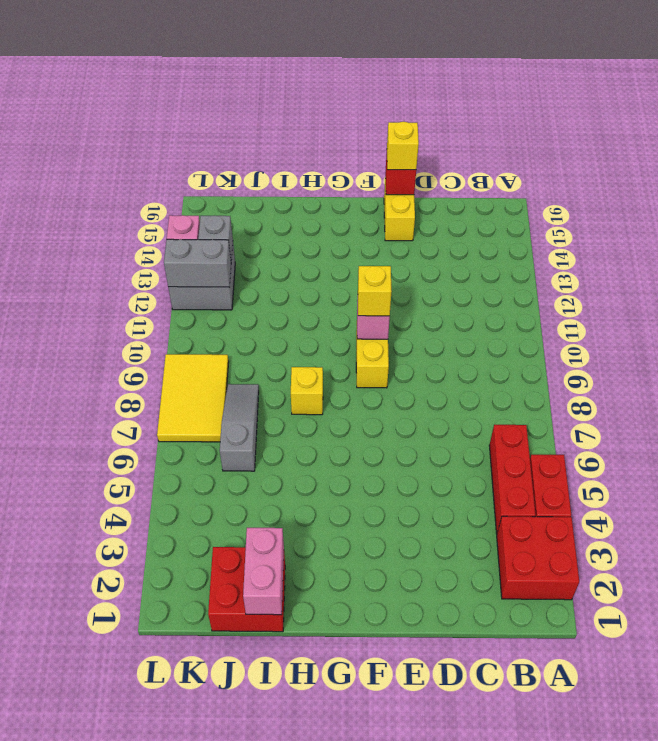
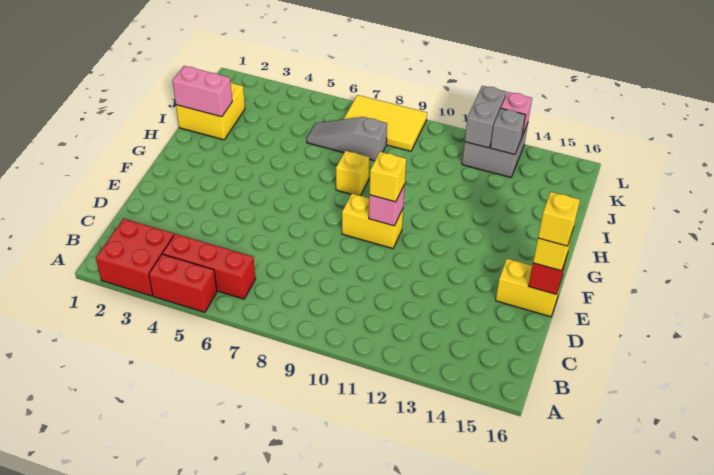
none -> yellow brick E16 level 4
red brick I1:J2 level 1 -> yellow brick I1:J2 level 1
grey slope J6:J8 level 1 top 6 -> grey slope J6:J8 level 1 top 8

